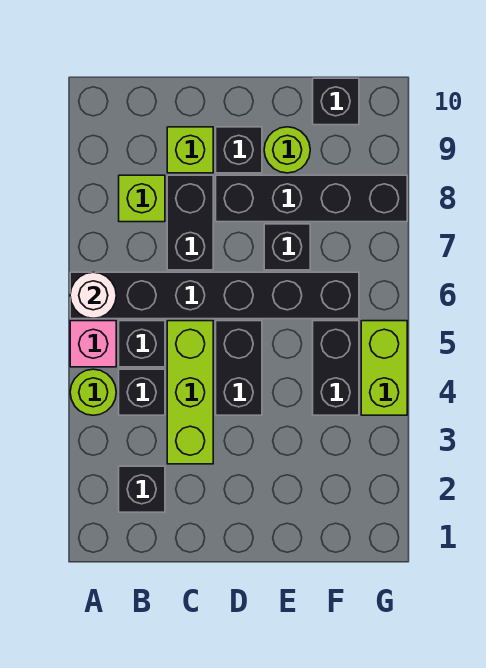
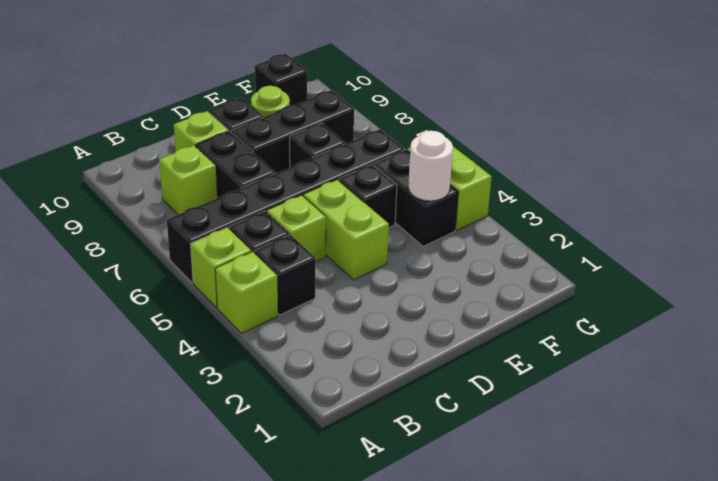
lime round brick A4 level 1 -> lime brick A4 level 1
pink brick A5 level 1 -> lime brick A5 level 1
white round brick A6 level 2 -> white round brick F4 level 2
black brick B2 level 1 -> black brick E5 level 1
lime brick C3:C5 level 1 -> lime brick C5 level 1
black brick D4:D5 level 1 -> lime brick D4:D5 level 1
black brick D8:G8 level 1 -> black brick D8:F8 level 1

